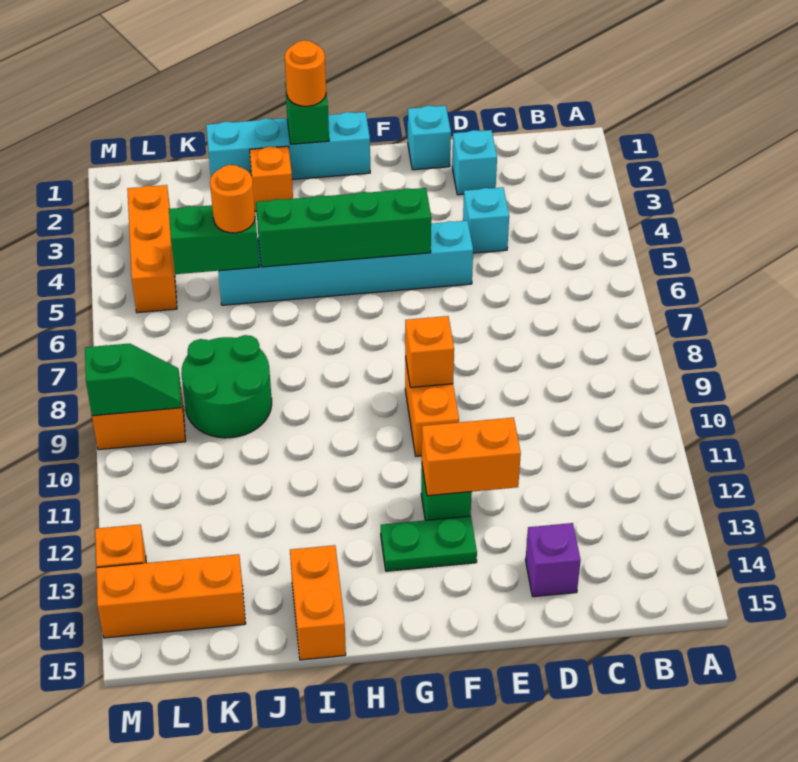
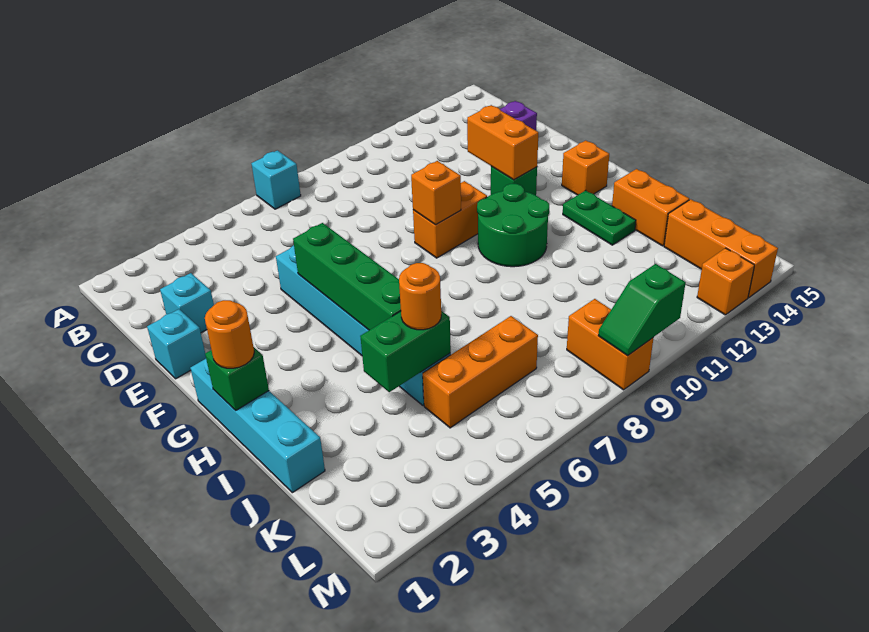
cyan brick D4 level 1 -> cyan brick A7 level 1
green plate F13:G13 level 1 -> green plate H13:I13 level 1
orange brick I2 level 1 -> orange brick G14 level 1
orange brick I14:I15 level 1 -> orange brick I14:J14 level 1
green brick J5:K5 level 2 -> green brick J4:J5 level 2
green round brick J8:K9 level 1 -> green round brick G10:H11 level 1
orange brick L3:L5 level 1 -> orange brick K5:K7 level 1
green slope L9:M9 level 2 top M -> green slope M9:M10 level 2 top 10

